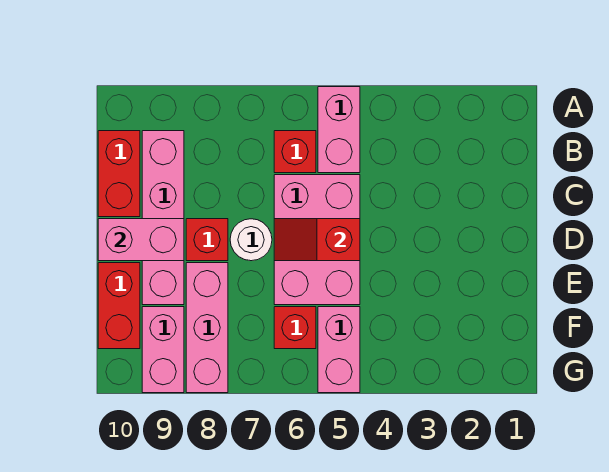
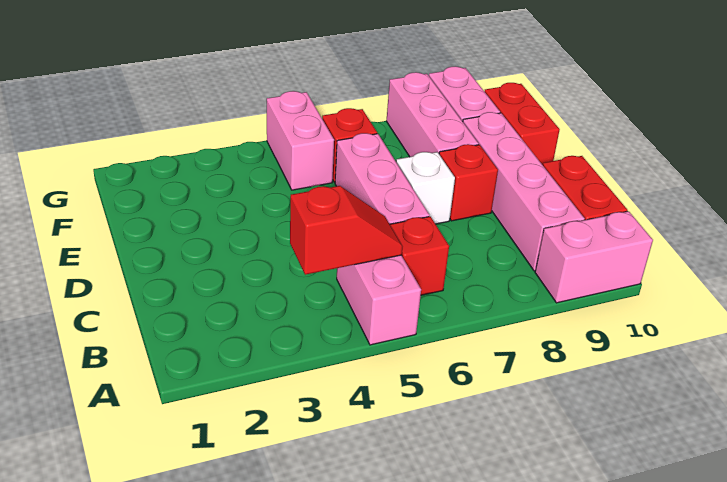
pink brick C5:E6 level 1 -> pink brick C6:E6 level 1
red slope D5:D6 level 2 top 5 -> red slope B4:B5 level 2 top 4
white round brick D7 level 1 -> white brick D7 level 1
pink brick D9:D10 level 2 -> pink brick A9:A10 level 1

